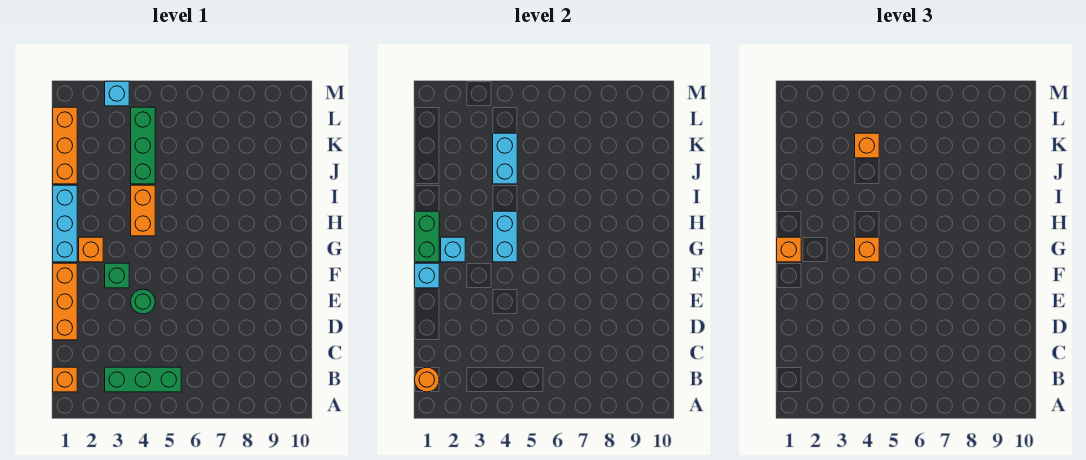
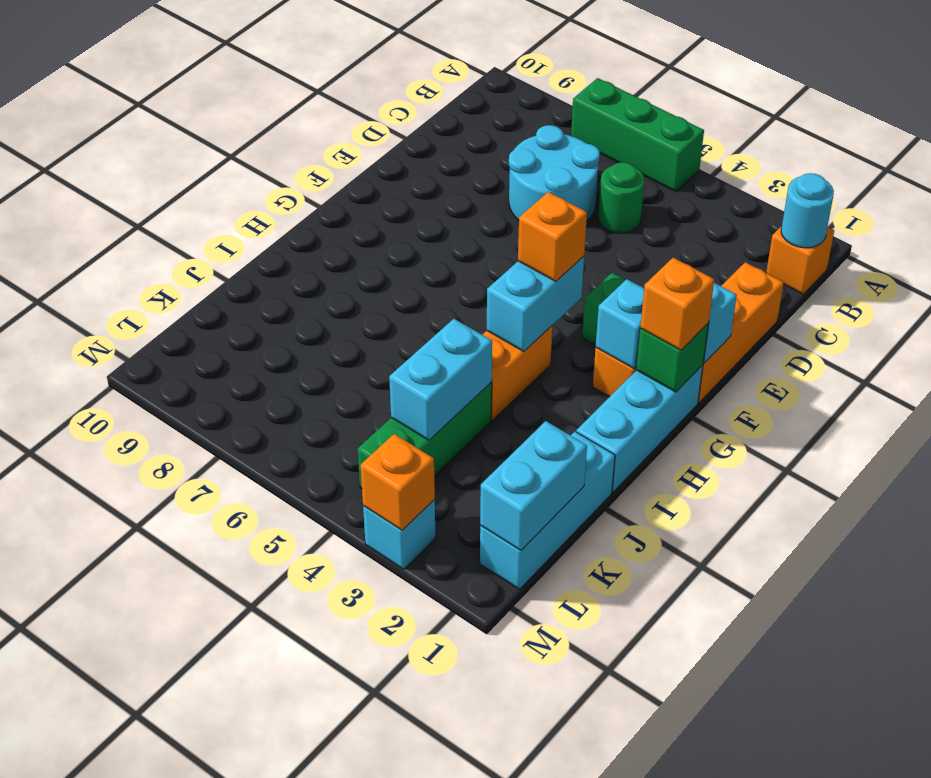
orange round brick B1 level 2 -> cyan round brick B1 level 2
green brick B3:B5 level 1 -> green brick A5:A7 level 1
none -> cyan round brick C6:D7 level 1
green round brick E4 level 1 -> green round brick C5 level 1
green brick G1:H1 level 2 -> green brick G1 level 2
orange brick J1:L1 level 1 -> cyan brick J1:L1 level 1
none -> cyan brick K1:L1 level 2
orange brick K4 level 3 -> orange brick M3 level 2

